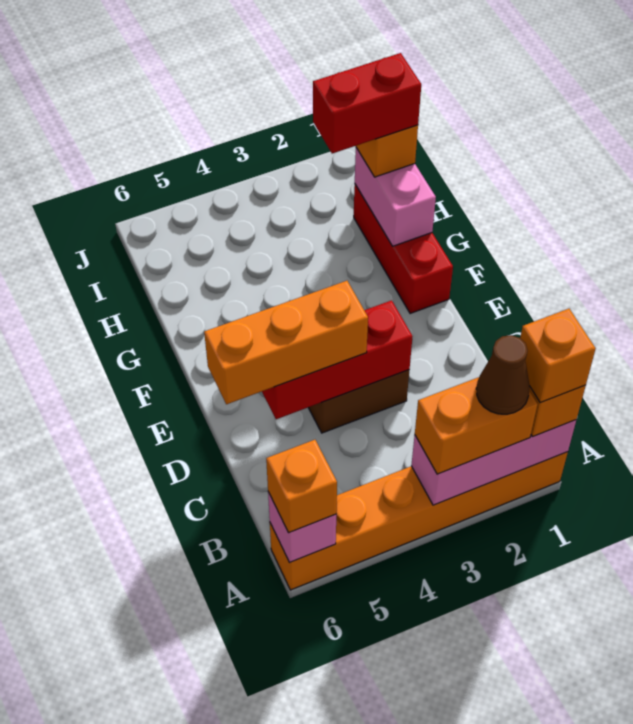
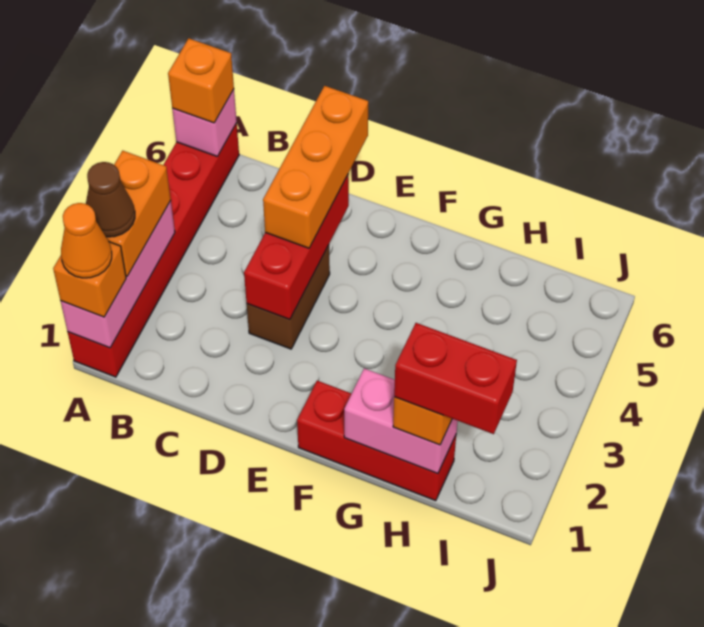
orange brick A1:A6 level 1 -> red brick A1:A6 level 1
orange brick A1 level 4 -> orange cone A1 level 4
red brick H1:H2 level 4 -> red brick H1:I1 level 4

